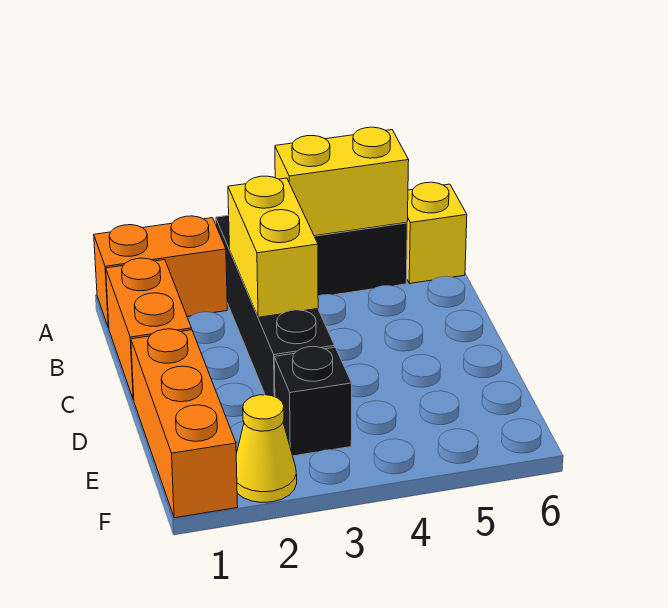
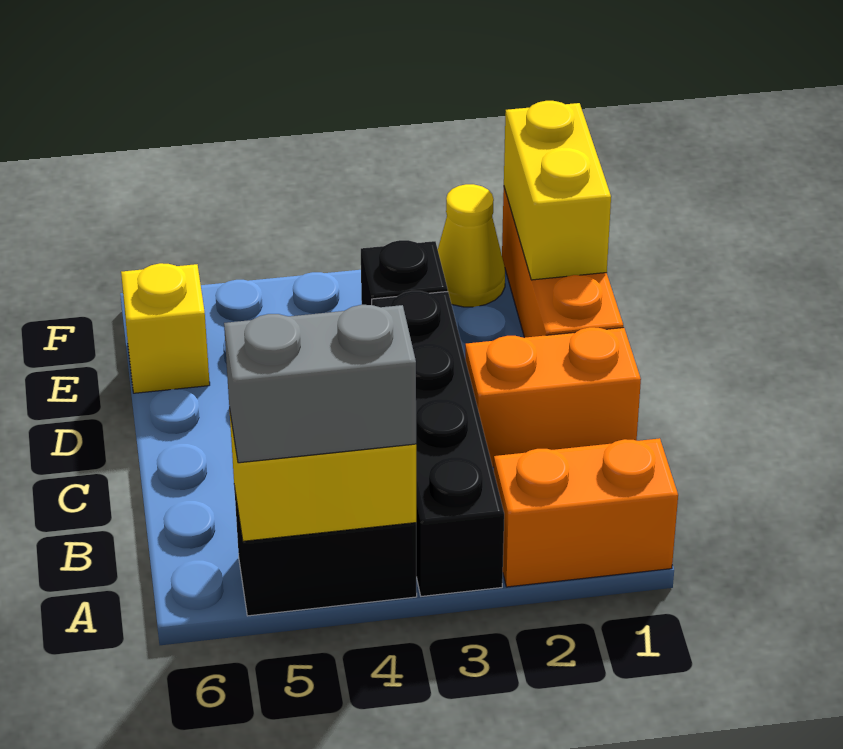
none -> grey brick A4:A5 level 3
yellow brick A6 level 1 -> yellow brick E6 level 1
orange brick B1:C1 level 1 -> orange brick C1:C2 level 1
yellow brick B3:C3 level 2 -> yellow brick E1:F1 level 2

